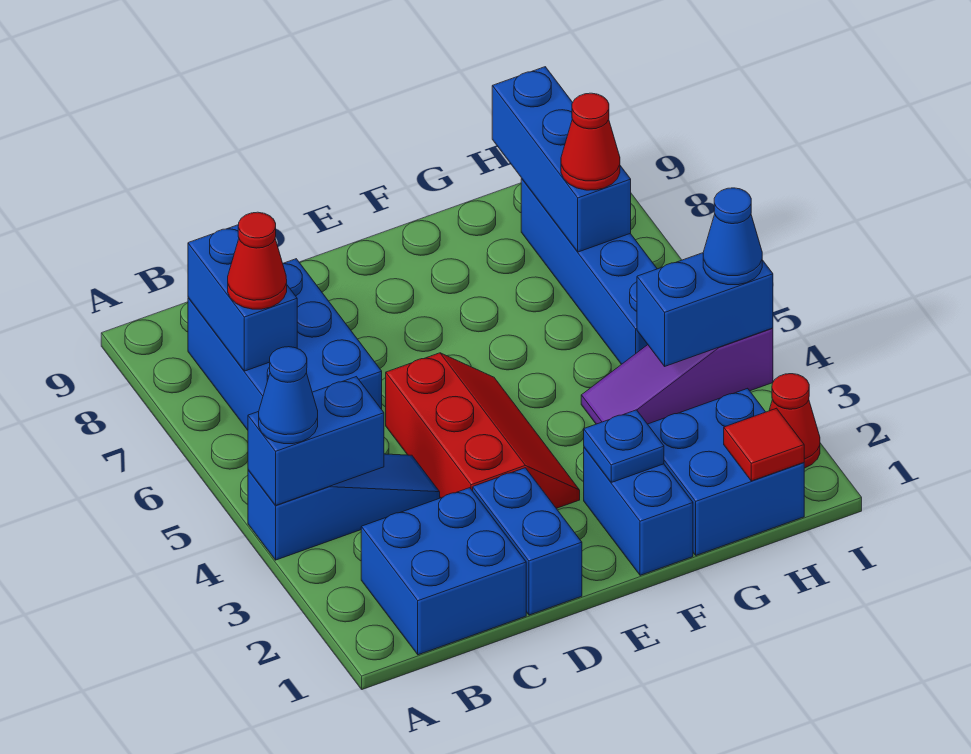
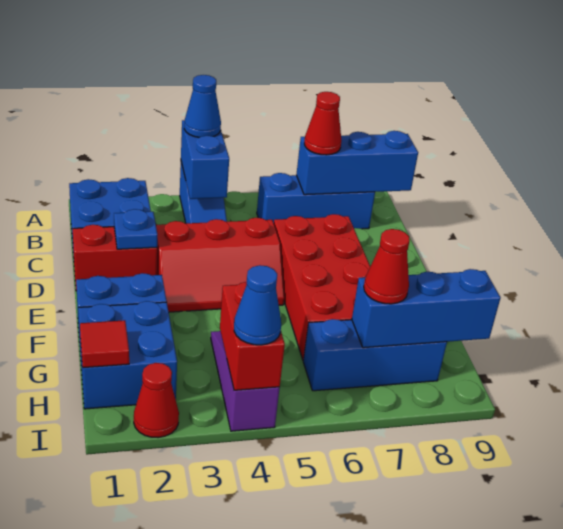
blue brick B6:C8 level 1 -> blue brick B6:B8 level 1
blue brick B7:B8 level 2 -> blue brick B7:B9 level 2
blue brick D1:D2 level 1 -> red brick D1:D2 level 1
none -> red brick D6:G7 level 1
blue plate F2 level 2 -> blue plate D2 level 2
blue brick H4:I4 level 2 -> red brick H4:I4 level 2
blue brick H5:H8 level 1 -> blue brick H6:H8 level 1

